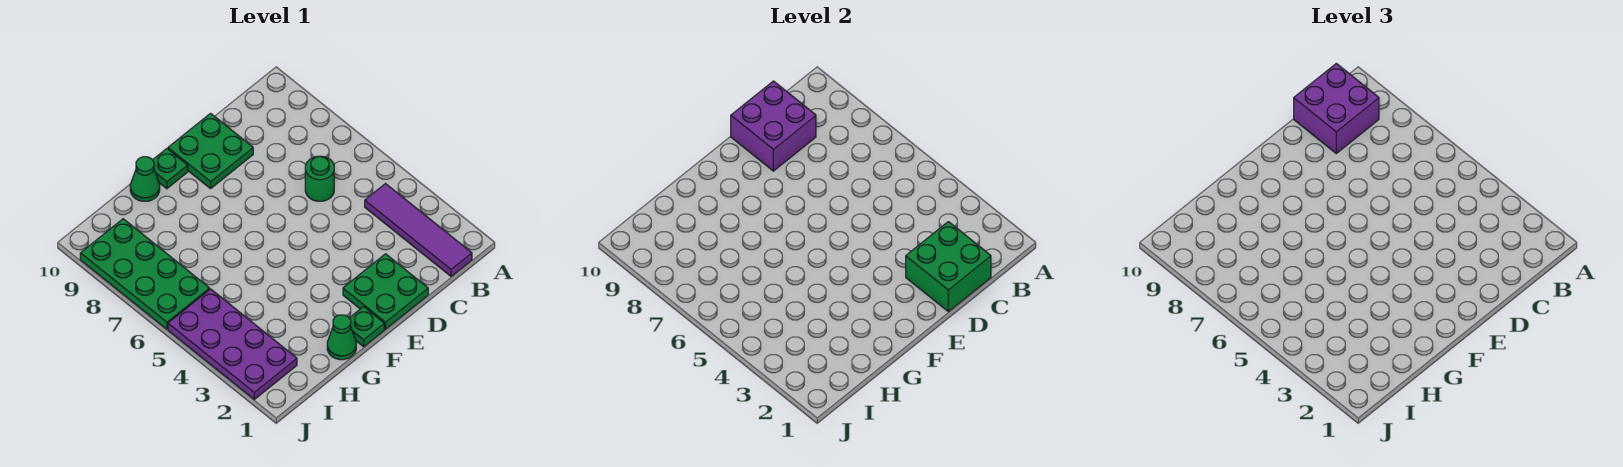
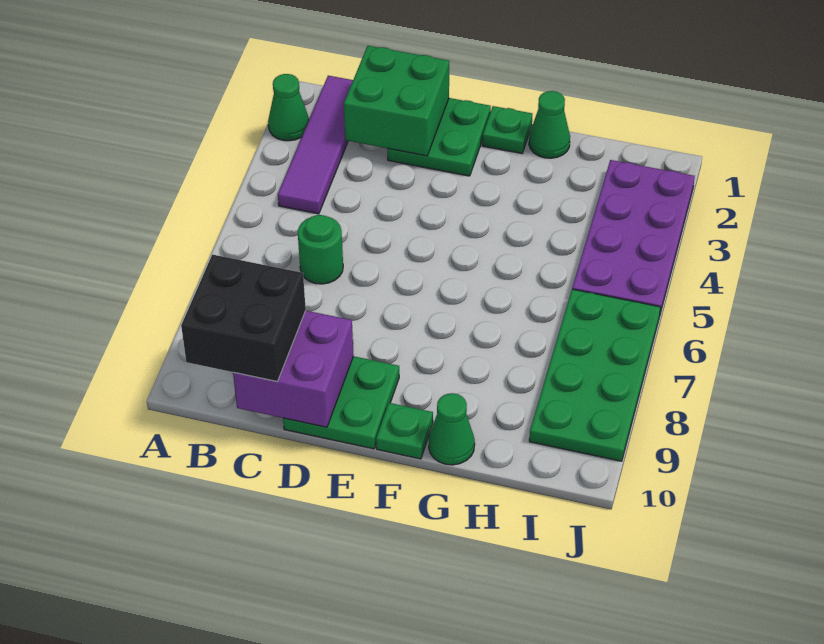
none -> green cone A2 level 1
purple brick B9:C10 level 3 -> black brick B9:C10 level 3

